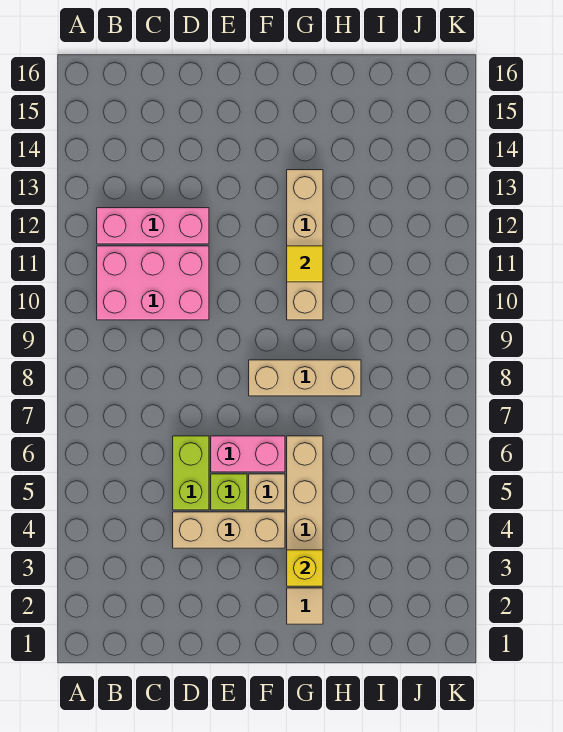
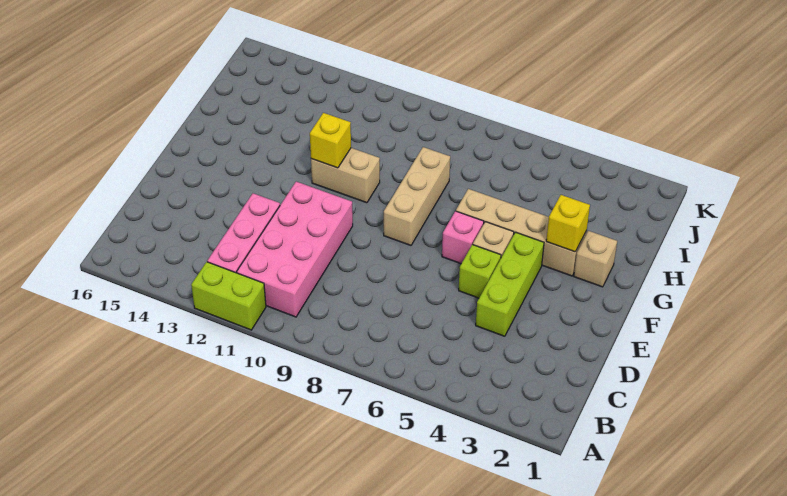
pink brick B10:D11 level 1 -> pink brick B10:E11 level 1
tan brick D4:F4 level 1 -> lime brick D4:F4 level 1
lime brick D5:D6 level 1 -> lime brick A11:A12 level 1
pink brick E6:F6 level 1 -> pink brick F6 level 1
tan tile G2 level 1 -> tan brick G2 level 1
tan brick G10:G13 level 1 -> tan brick G10:G11 level 1
yellow tile G11 level 2 -> yellow brick G11 level 2

